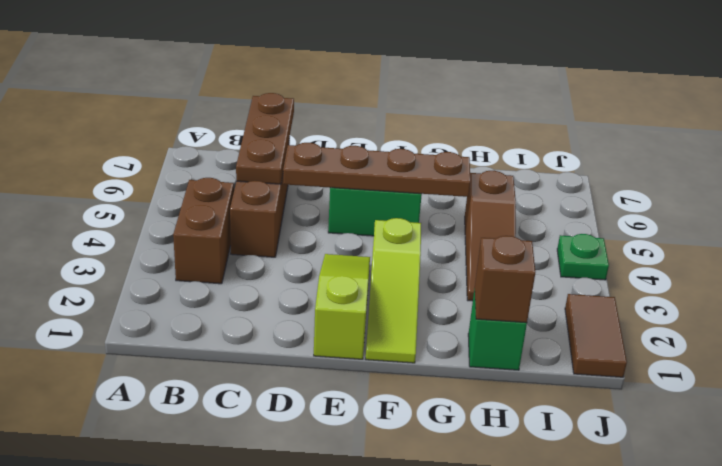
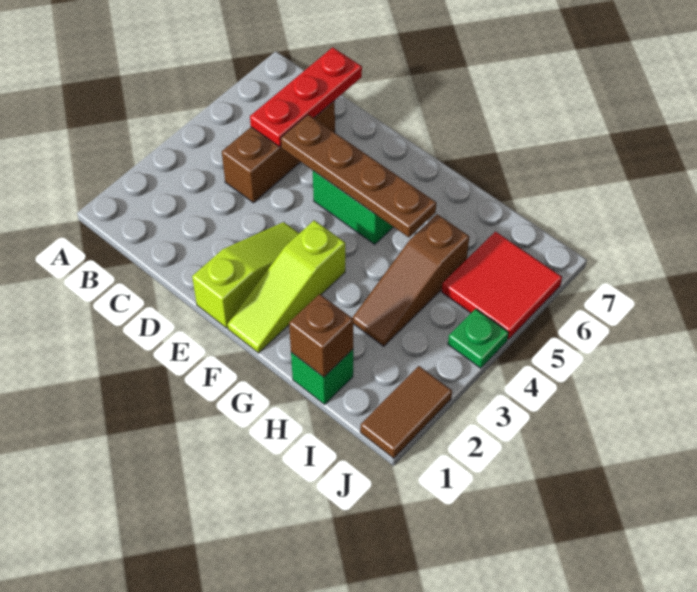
brown brick B3:B4 level 1 -> none
brown plate C5:C7 level 2 -> red plate C5:C7 level 2
none -> red tile I5:J6 level 1

